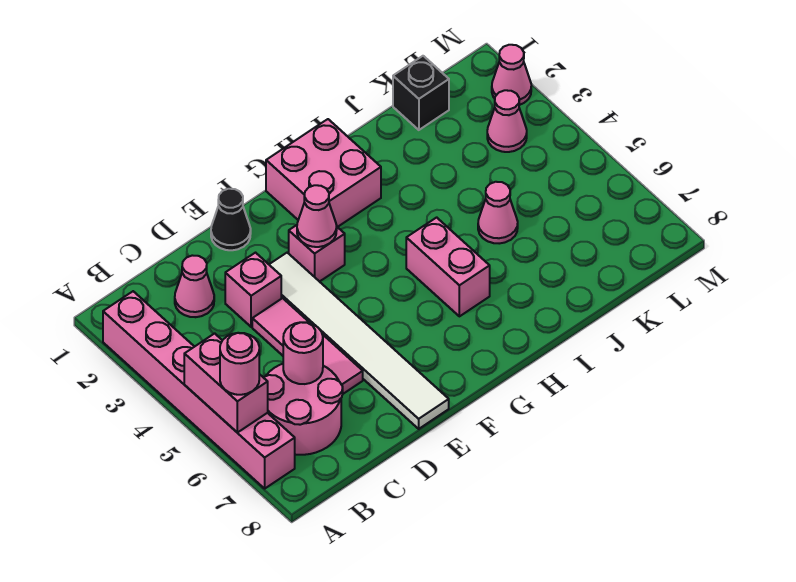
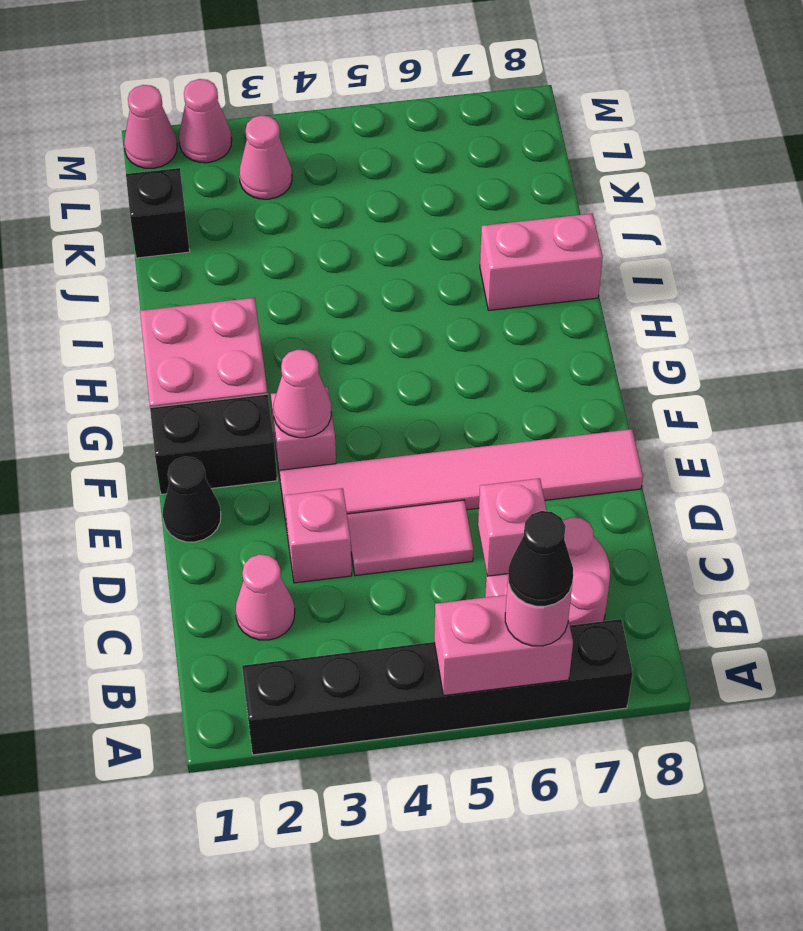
pink brick A2:A7 level 1 -> black brick A2:A7 level 1
none -> black cone A6 level 4
pink round brick C6 level 2 -> pink brick C6 level 2
pink tile D4:D6 level 1 -> pink tile D4:D5 level 1
white tile E3:E8 level 1 -> pink tile E3:E8 level 1
none -> black brick F1:F2 level 1
pink brick H5:H6 level 1 -> pink brick I7:I8 level 1
pink cone J5 level 1 -> pink cone M1 level 1

